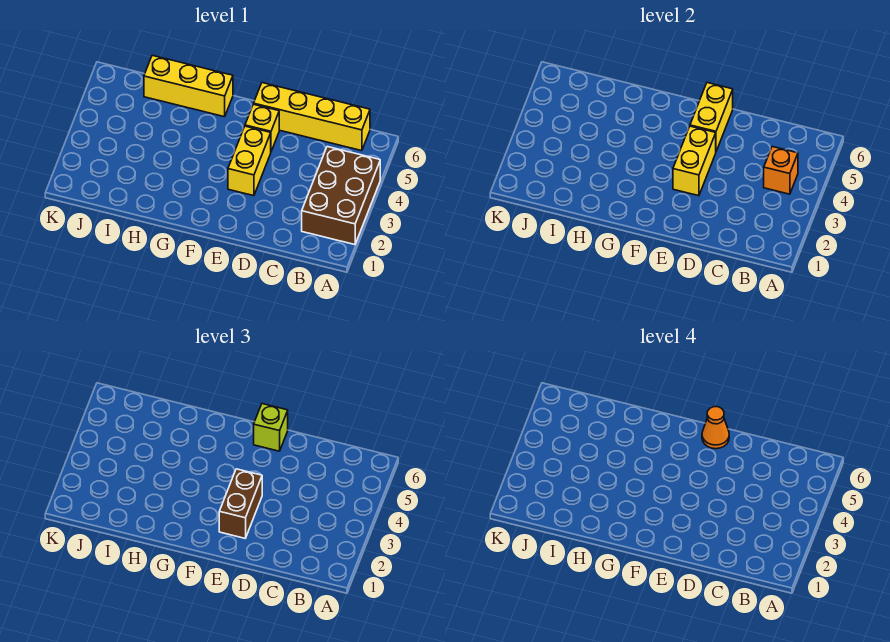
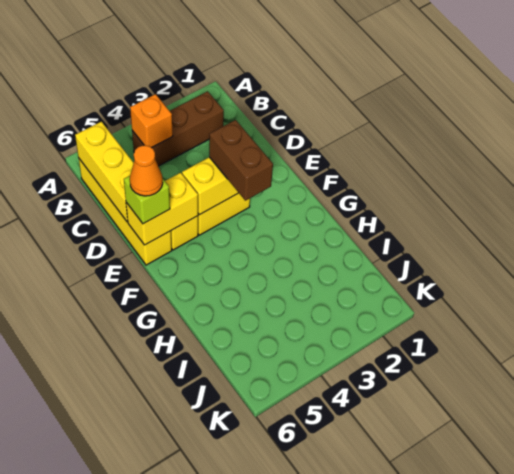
brown brick A2:B4 level 1 -> brown brick B2:B4 level 1
brown brick E2:E3 level 3 -> brown brick E3:F3 level 3
yellow brick G6:I6 level 1 -> yellow brick B6:D6 level 2

